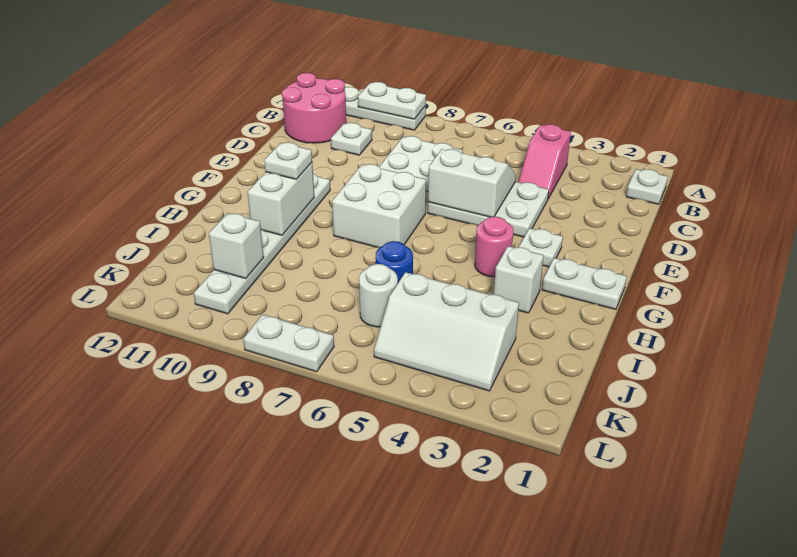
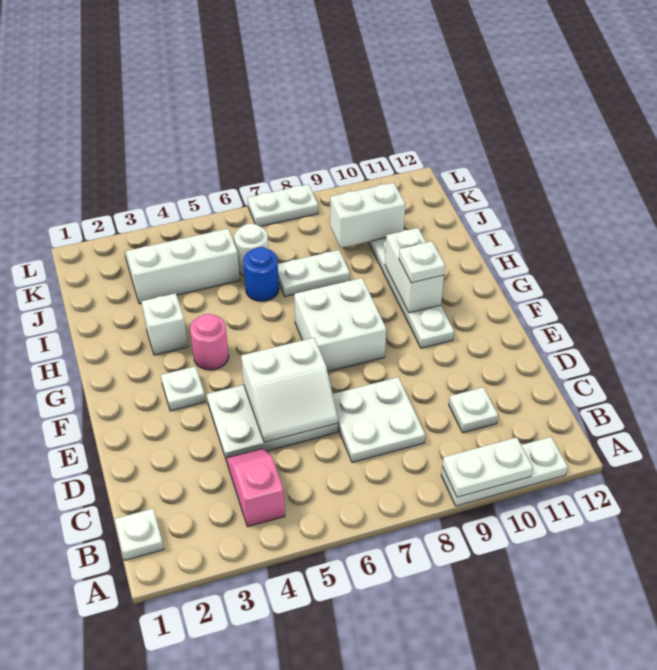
pink round brick B11:C12 level 1 -> none
white plate G1:G2 level 1 -> white plate I7:I8 level 1
white brick J10 level 2 -> white brick J9:J10 level 2

